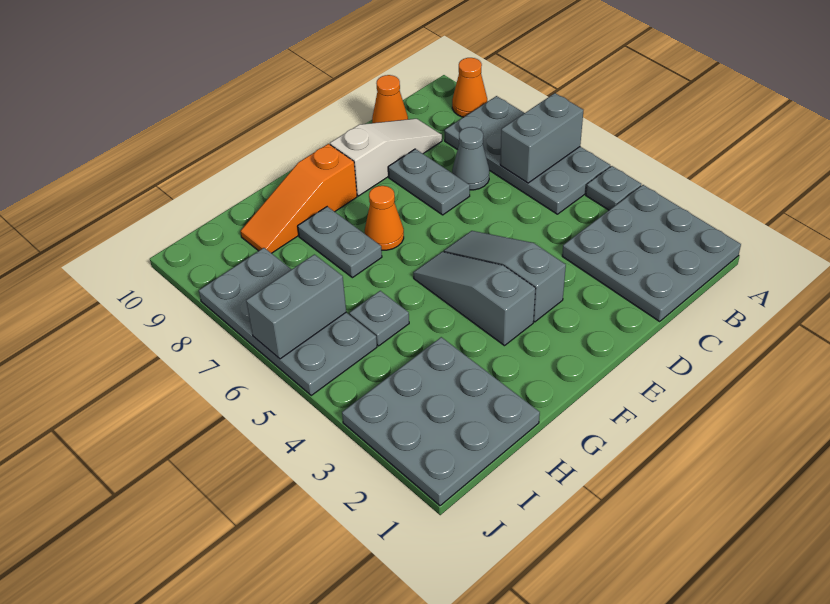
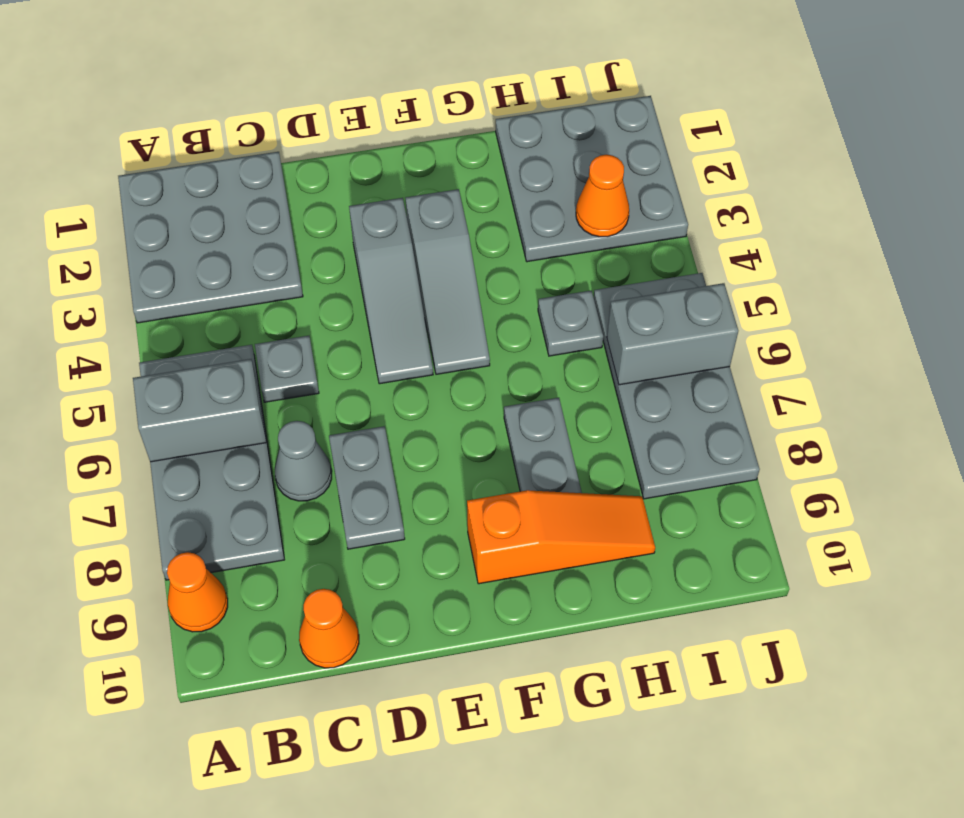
grey plate A4 level 1 -> grey plate C5 level 1
white slope C9:E9 level 1 top E -> none
orange cone F7 level 1 -> orange cone I3 level 2

